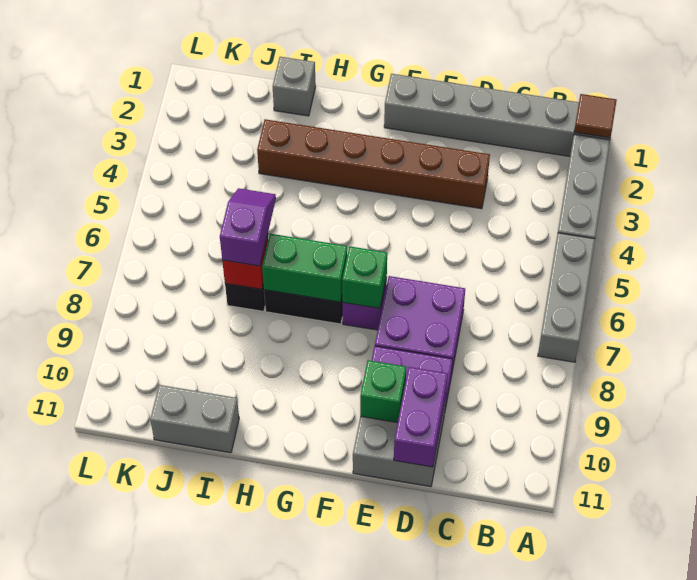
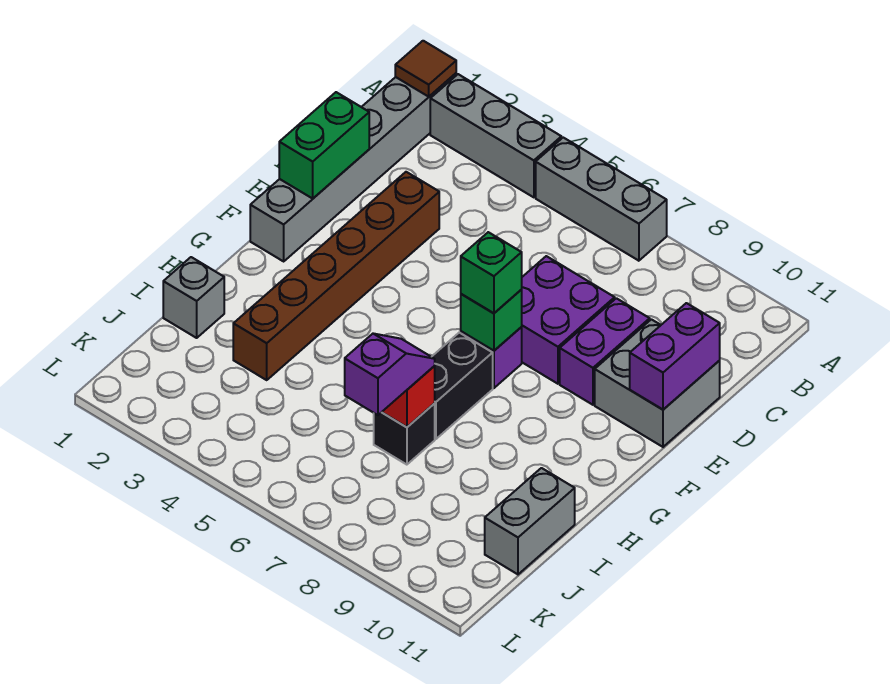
purple brick D10:D11 level 2 -> purple brick D11:E11 level 2
green brick E10 level 2 -> green brick F7 level 3
green brick G7:H7 level 2 -> green brick D1:E1 level 2
purple slope I6:I7 level 3 top 7 -> purple slope I7:J7 level 3 top J

